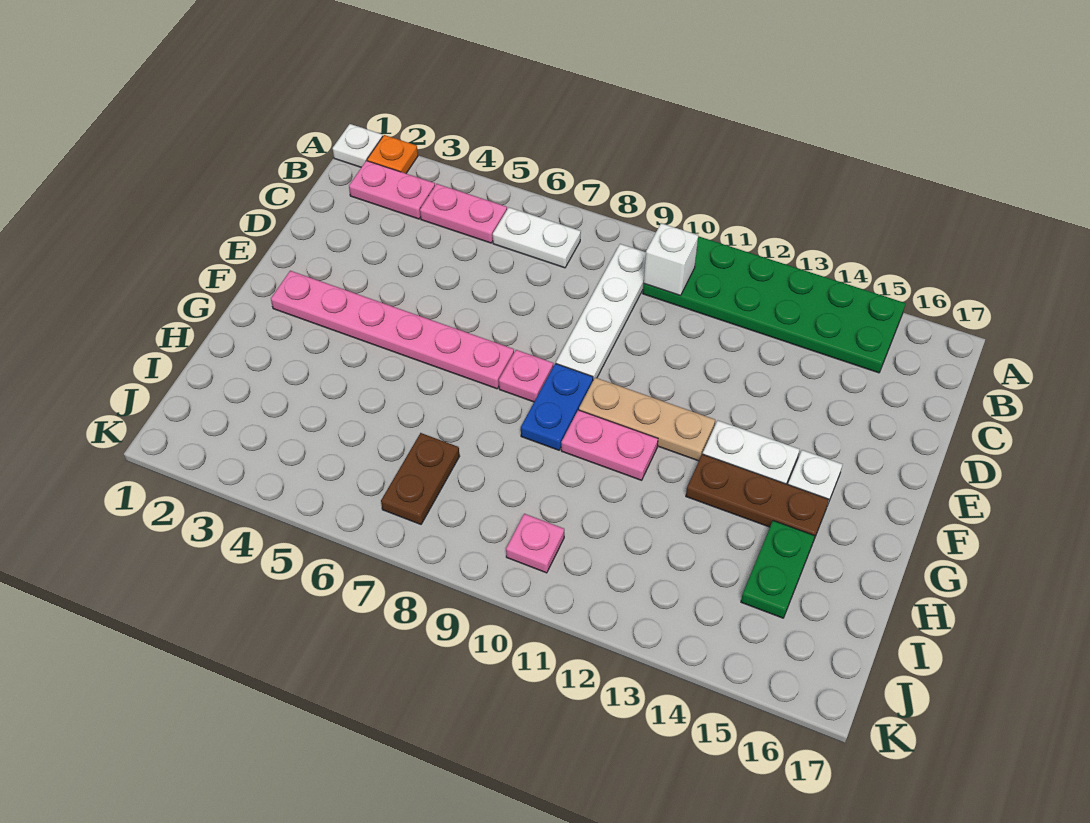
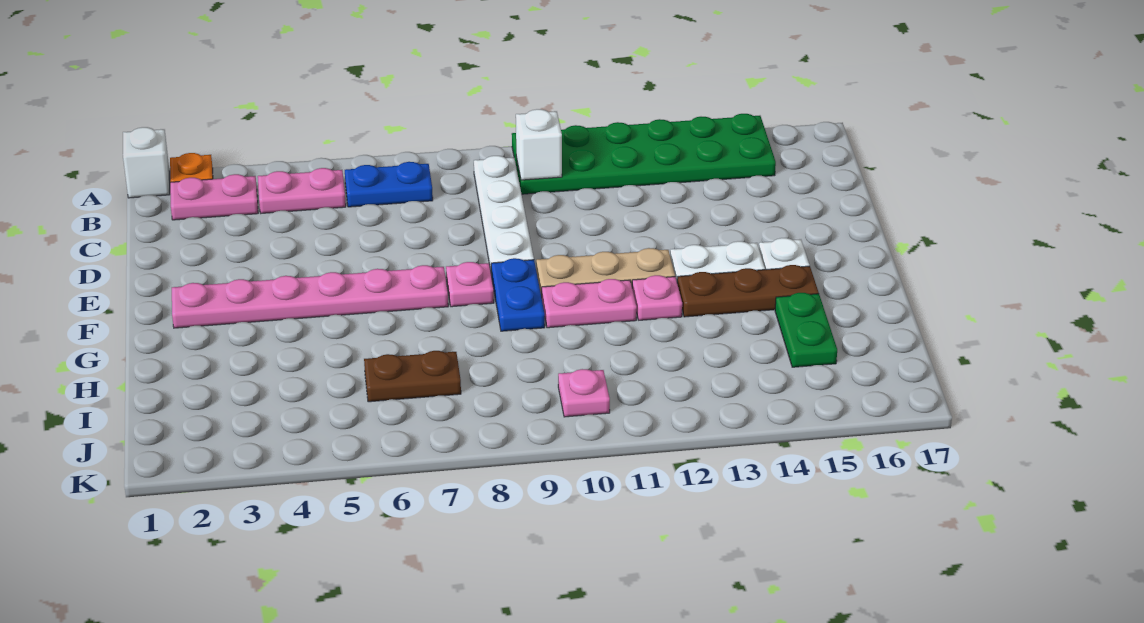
white plate A1 level 1 -> white brick A1 level 1
white plate B6:B7 level 1 -> blue plate B6:B7 level 1
none -> pink plate G12 level 1
brown plate I7:J7 level 1 -> brown plate I6:I7 level 1

